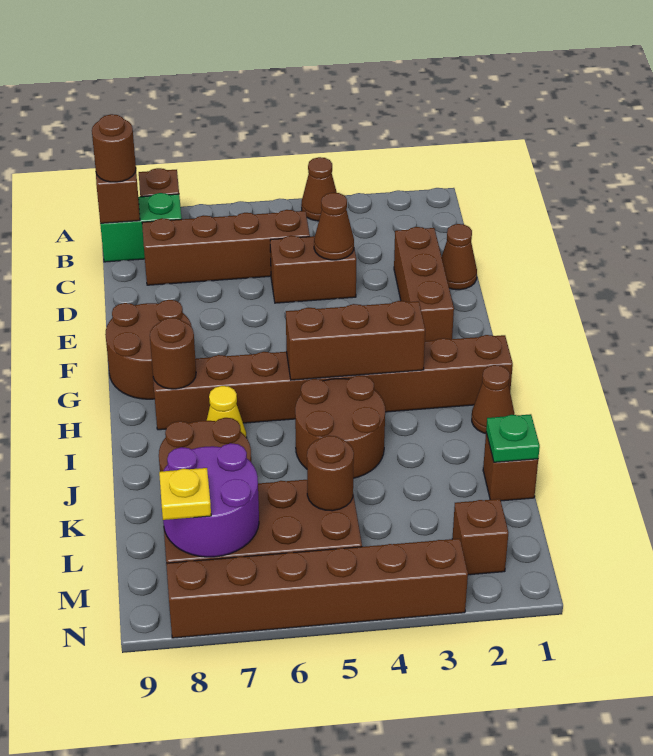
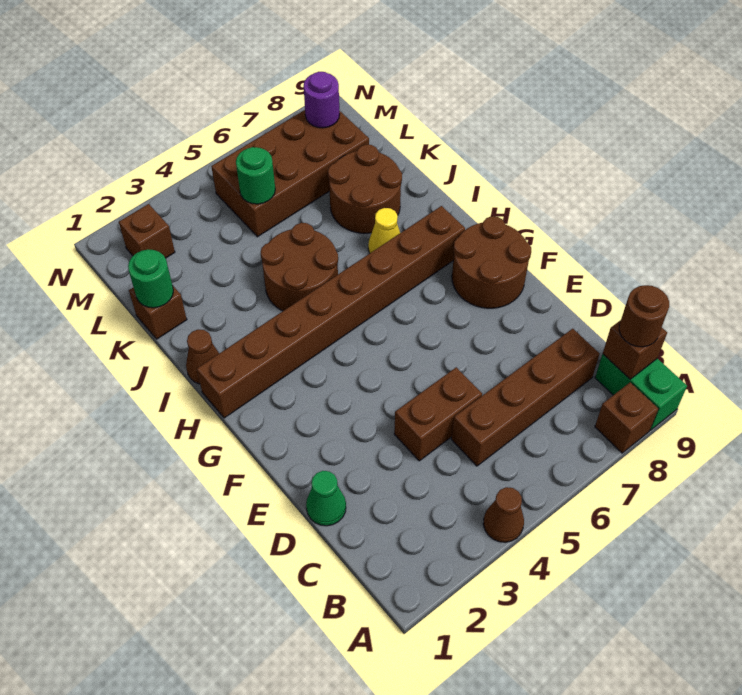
green brick B8:B9 level 1 -> green brick A9:B9 level 1
brown cone D1 level 1 -> green cone D1 level 1
brown brick D2:F2 level 1 -> none
brown cone D4 level 2 -> none
brown brick H3:H5 level 2 -> none
brown round brick H8 level 2 -> none
green plate K1 level 2 -> green round brick K1 level 2
brown round brick L5 level 2 -> green round brick L5 level 2
purple round brick L7:M8 level 2 -> purple round brick M8 level 2
yellow plate M8 level 3 -> none
brown brick N3:N8 level 1 -> none

